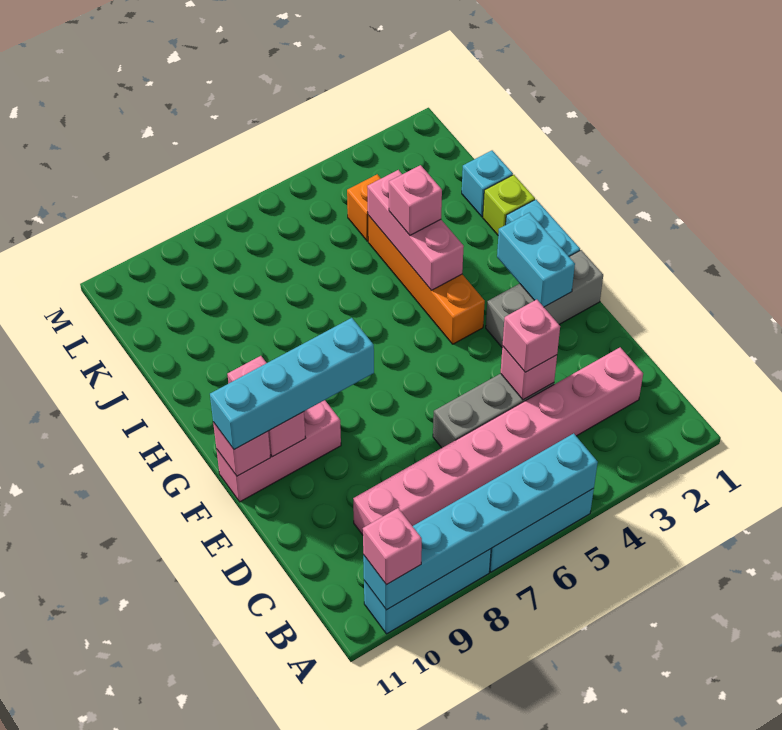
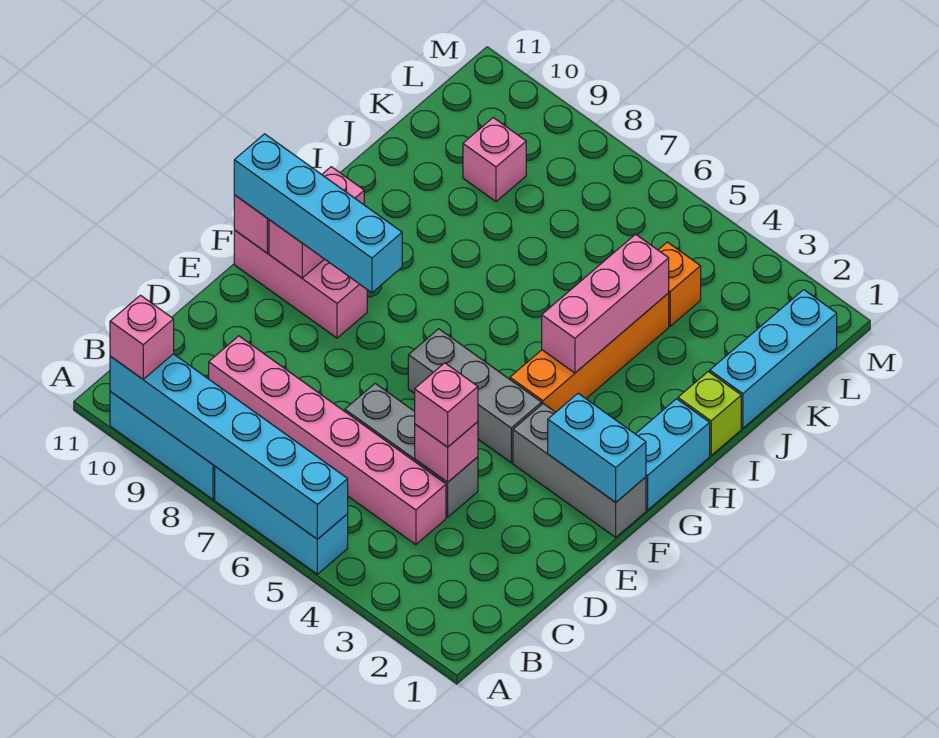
pink brick C2:C9 level 1 -> pink brick C4:C9 level 1
cyan brick F2:G2 level 2 -> cyan brick F1:F2 level 2
none -> grey brick F4:F6 level 1
pink brick I4 level 3 -> pink brick K9 level 1
cyan brick J1 level 1 -> cyan brick J1:L1 level 1

